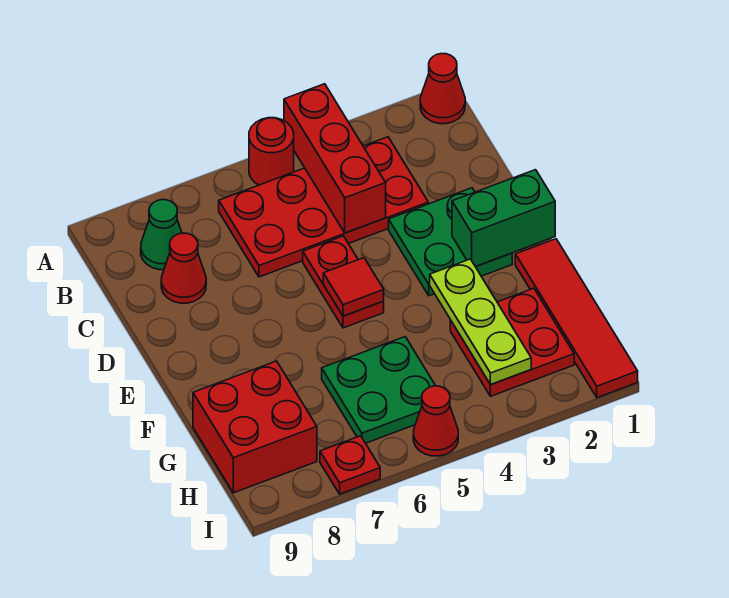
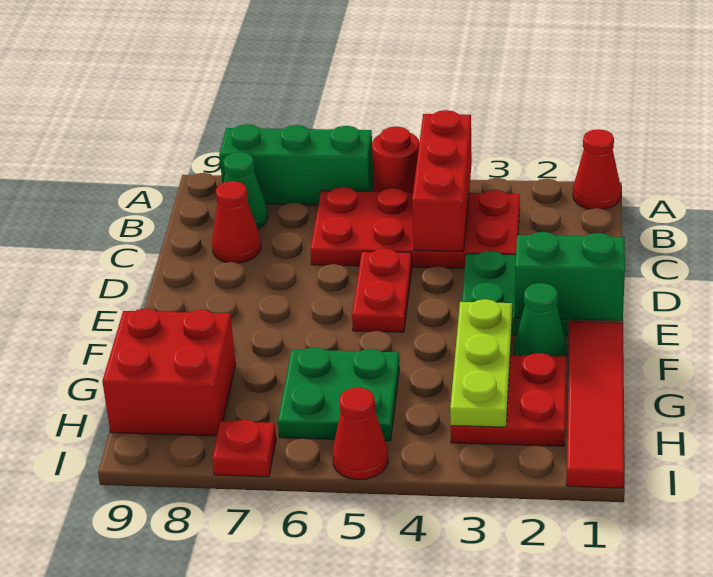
none -> green brick A6:A8 level 1
red tile E5 level 2 -> none
none -> green cone F2 level 1

